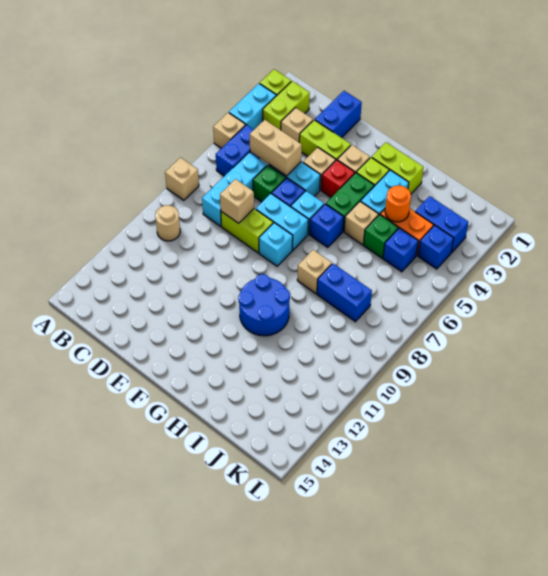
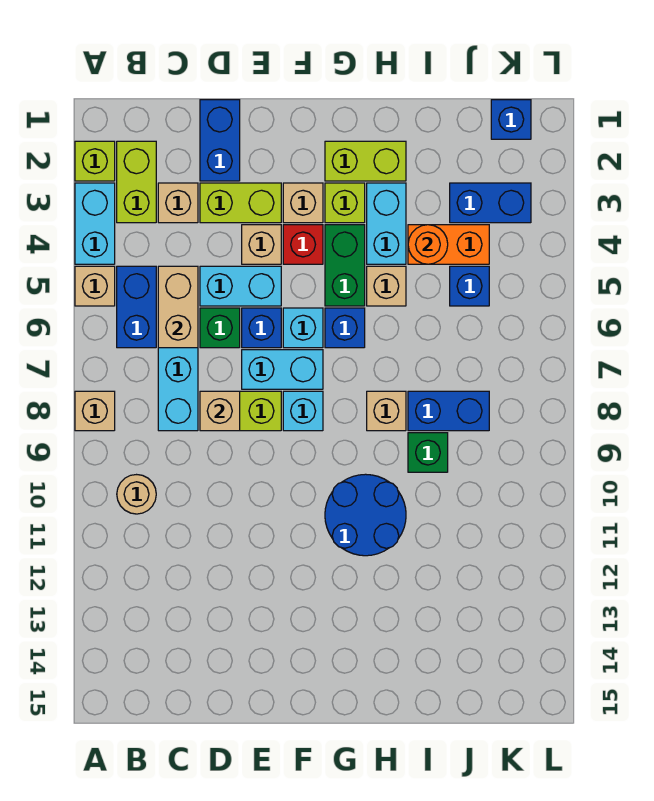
tan brick C5:D5 level 2 -> tan brick C5:C6 level 2
green brick I5 level 1 -> green brick I9 level 1
blue brick K4 level 1 -> blue brick K1 level 1

